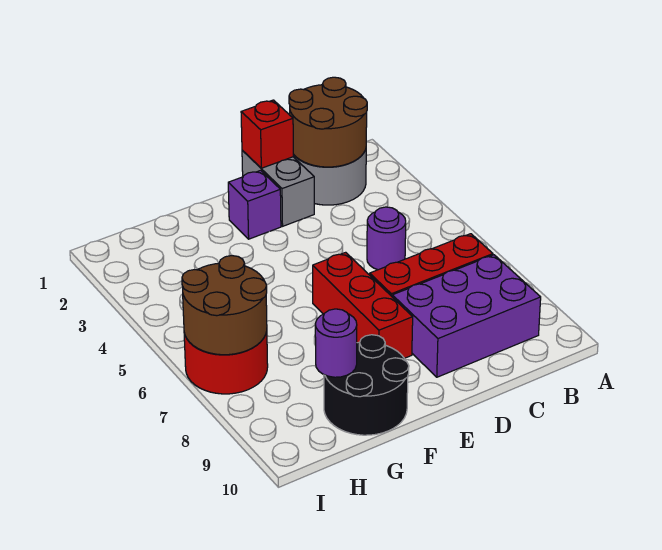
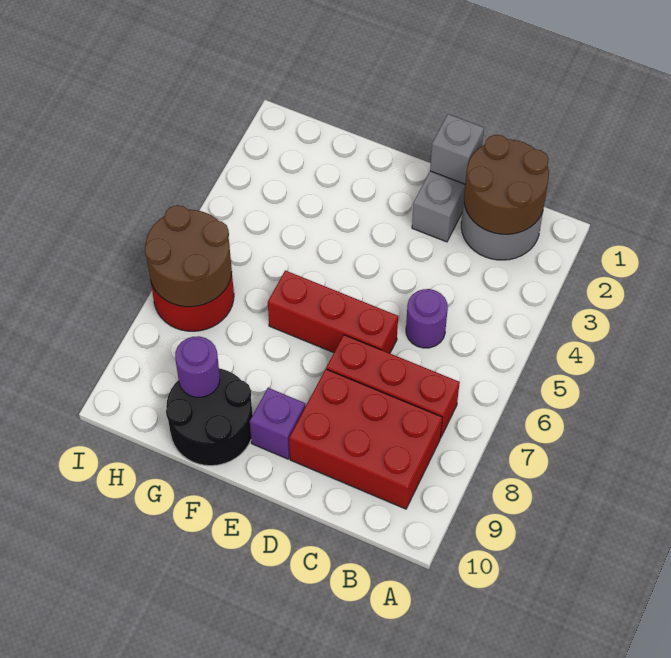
purple brick B8:D9 level 1 -> red brick B8:D9 level 1
red brick D1 level 2 -> grey brick D1 level 2
purple brick E2 level 1 -> purple brick E9 level 1
red brick E6:E8 level 1 -> red brick D6:F6 level 1

